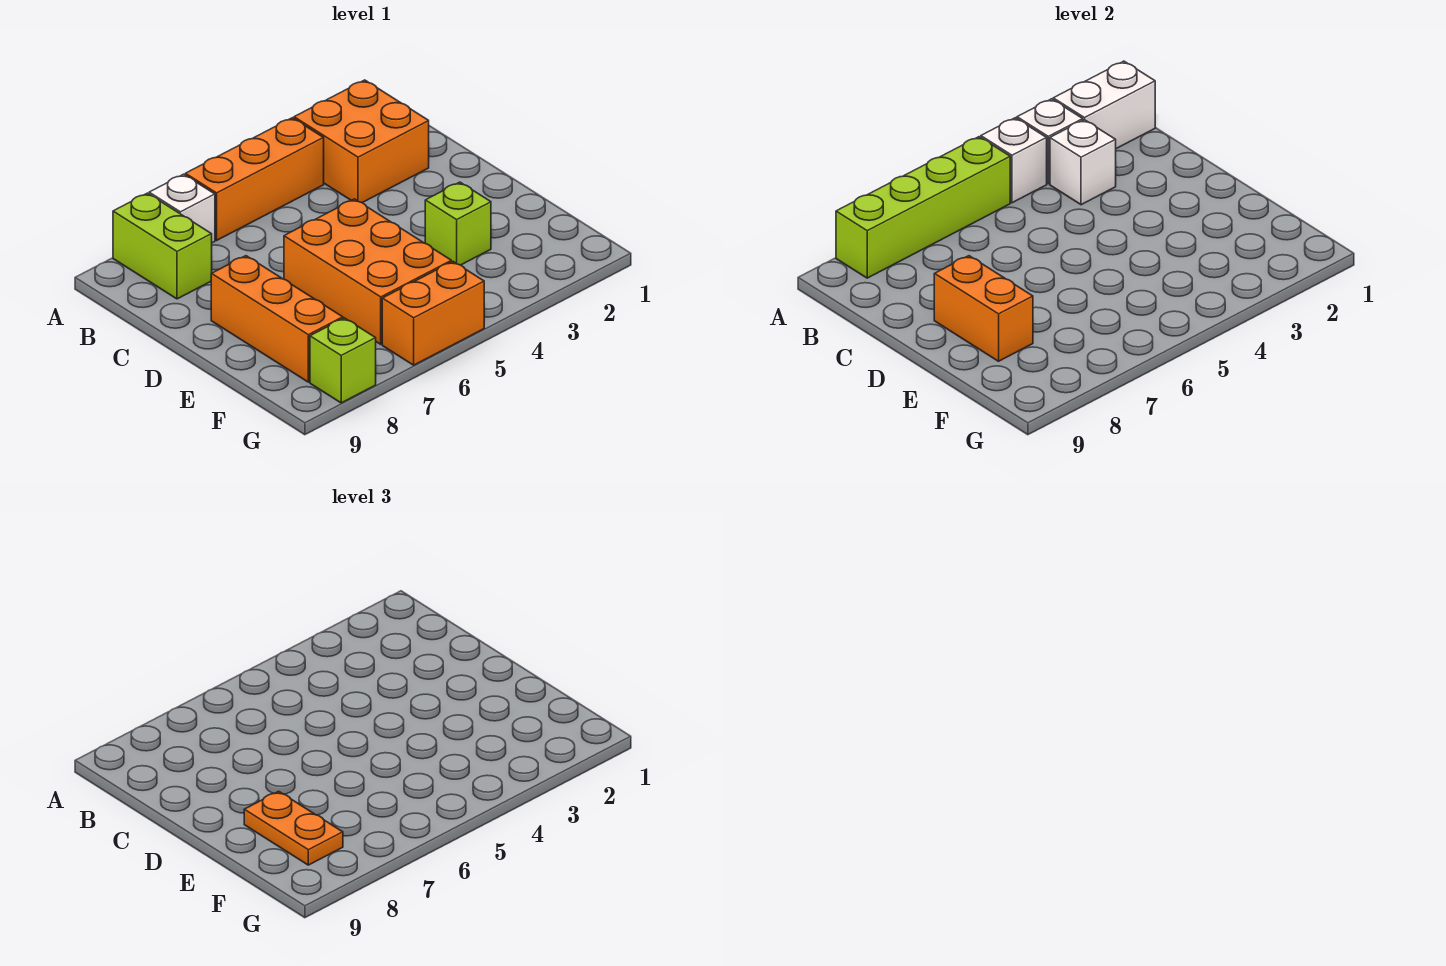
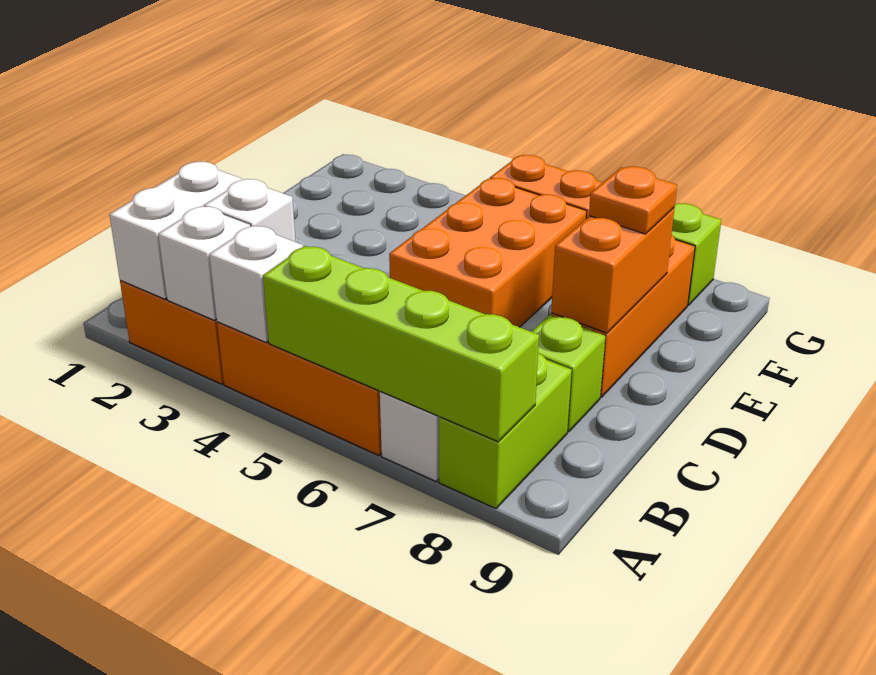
white brick A1:A2 level 2 -> white brick A2:B2 level 2
lime brick E3 level 1 -> lime brick C8 level 1
orange plate E8:F8 level 3 -> orange plate E8 level 3

